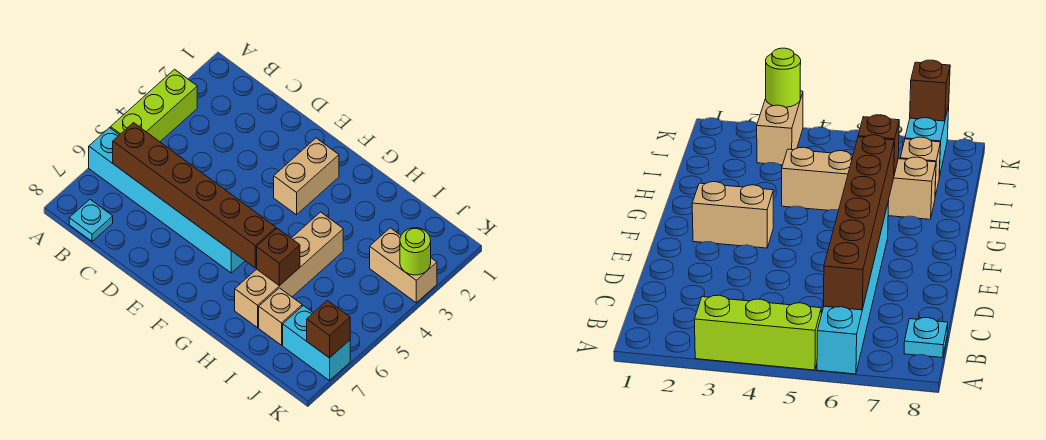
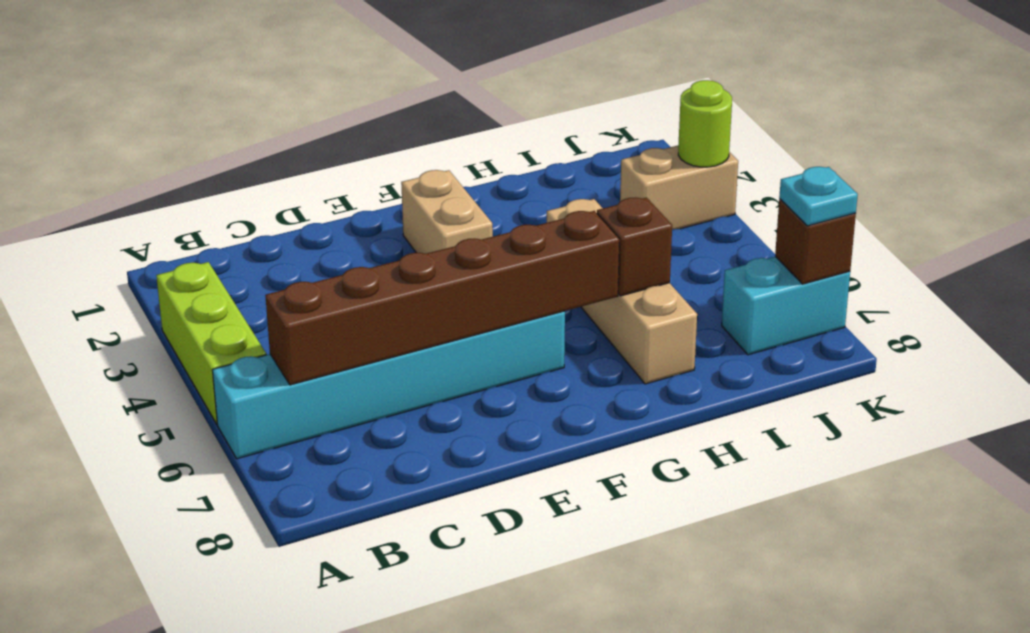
cyan plate B8 level 1 -> cyan plate K7 level 3
tan brick I7 level 1 -> none

